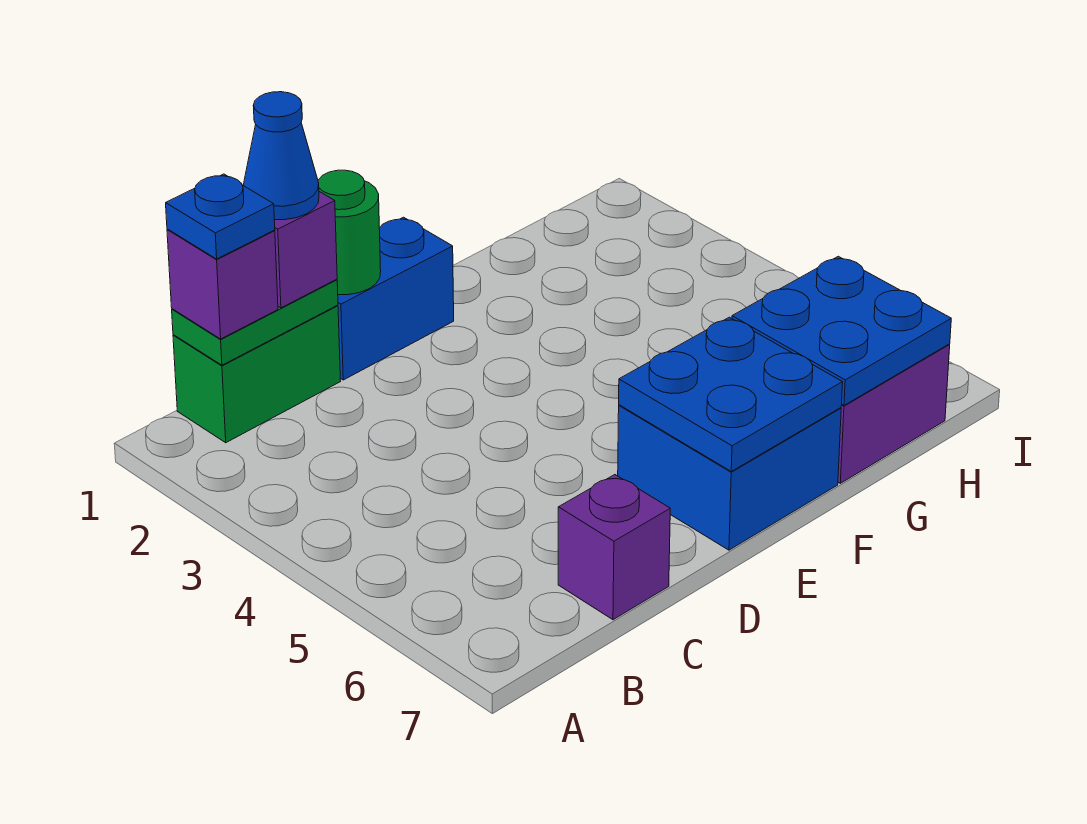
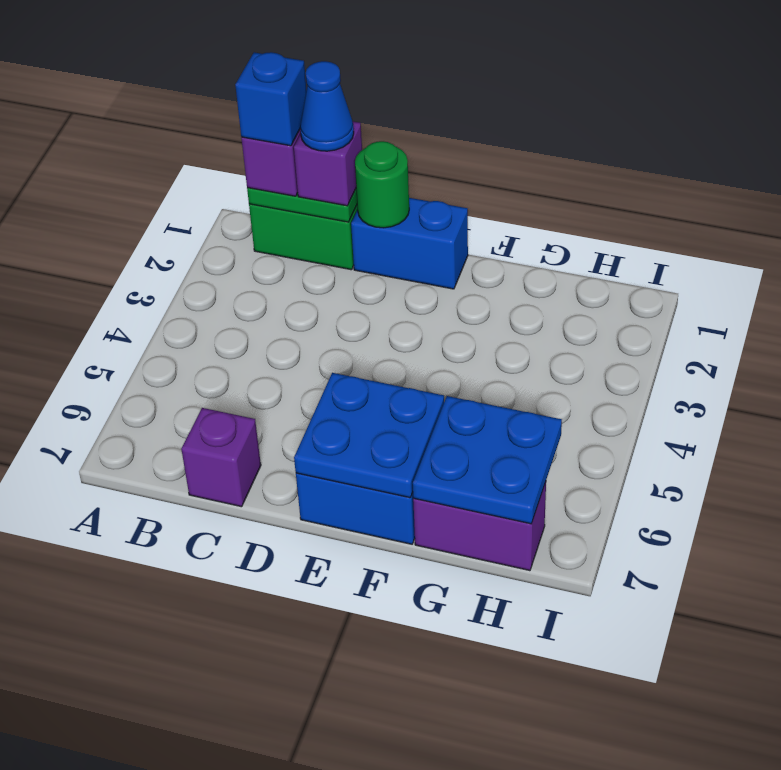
blue plate B1 level 4 -> blue brick B1 level 4

